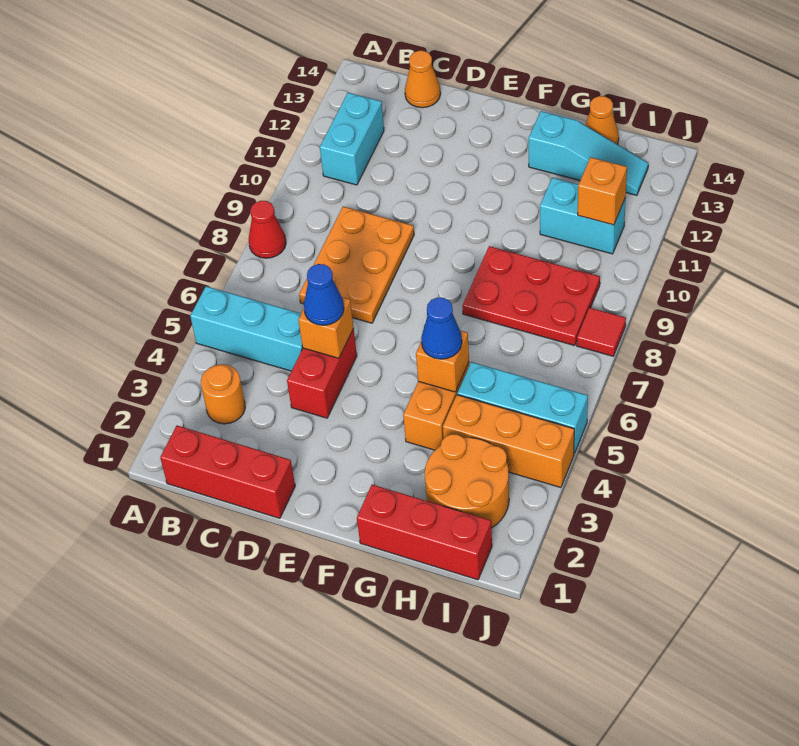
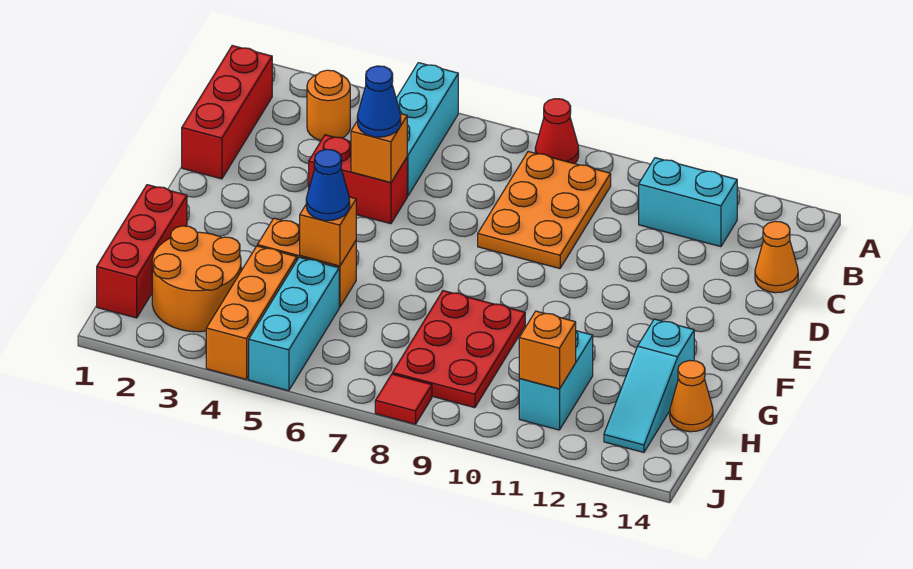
orange plate C7:D9 level 1 -> orange plate B8:D9 level 1

